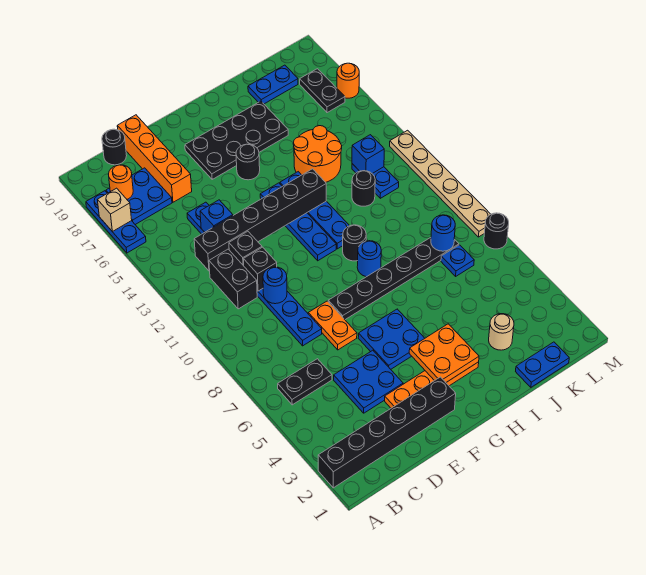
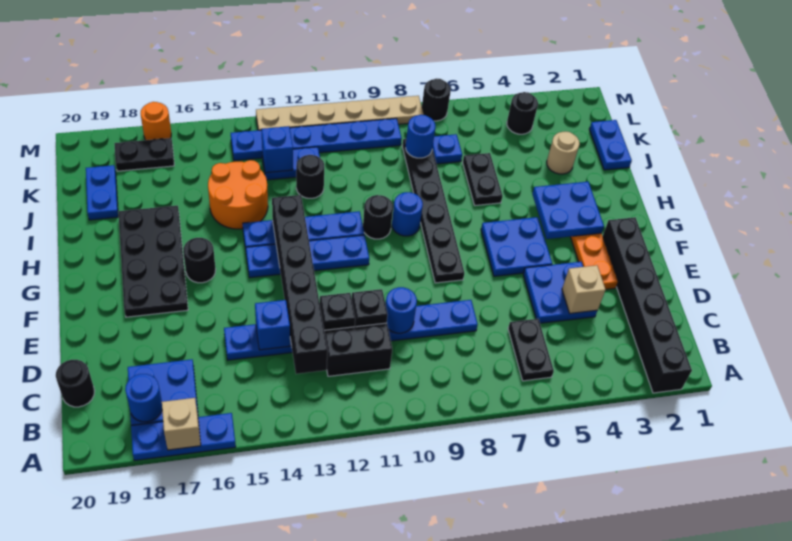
orange round brick B18 level 2 -> blue round brick B18 level 2
none -> tan brick D4 level 2
orange brick D17:D20 level 1 -> none
orange plate E7:E8 level 1 -> none
orange plate G3:H4 level 2 -> blue plate G3:H4 level 2
none -> black plate I6:J6 level 1
none -> black round brick L4 level 1
none -> blue plate L9:L14 level 1

